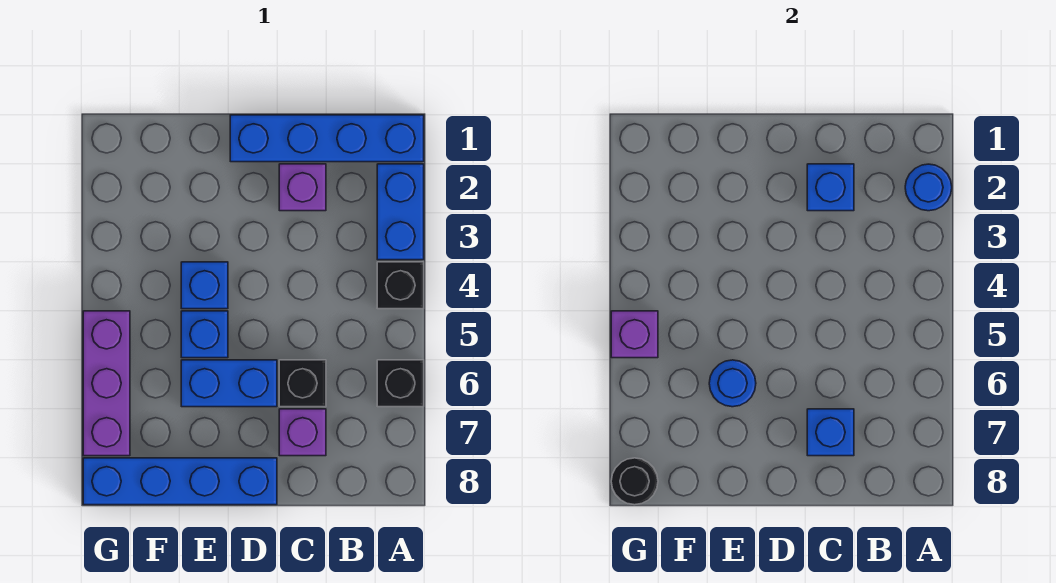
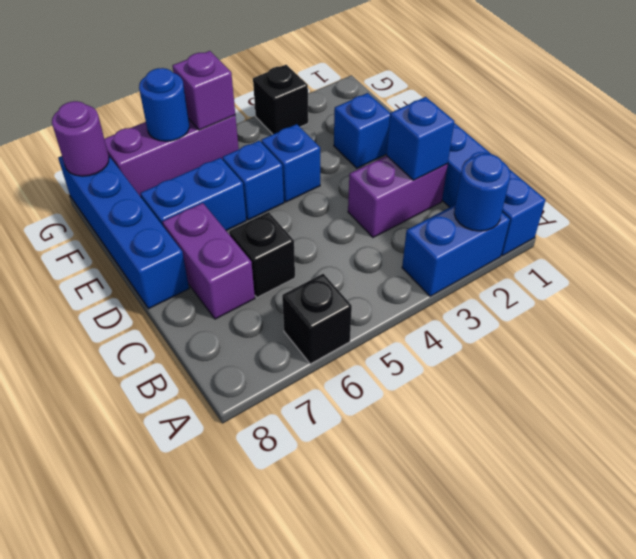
black brick A4 level 1 -> black brick G3 level 1
purple brick C2 level 1 -> purple brick C2:C3 level 1
purple brick C7 level 1 -> purple brick C7:D7 level 1
blue brick C7 level 2 -> blue brick E2 level 1
blue brick D6:E6 level 1 -> blue brick E6:E7 level 1
blue round brick E6 level 2 -> blue round brick G6 level 2
black round brick G8 level 2 -> purple round brick G8 level 2

